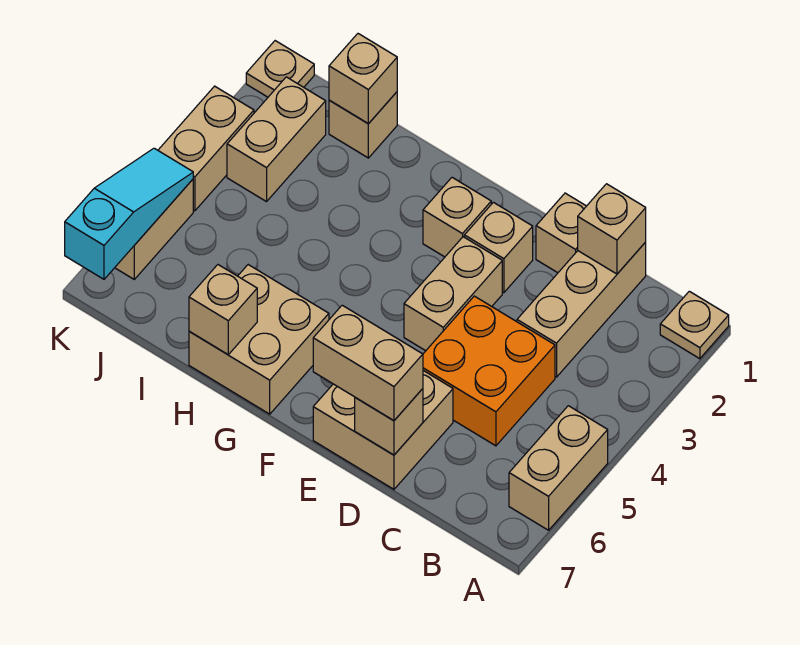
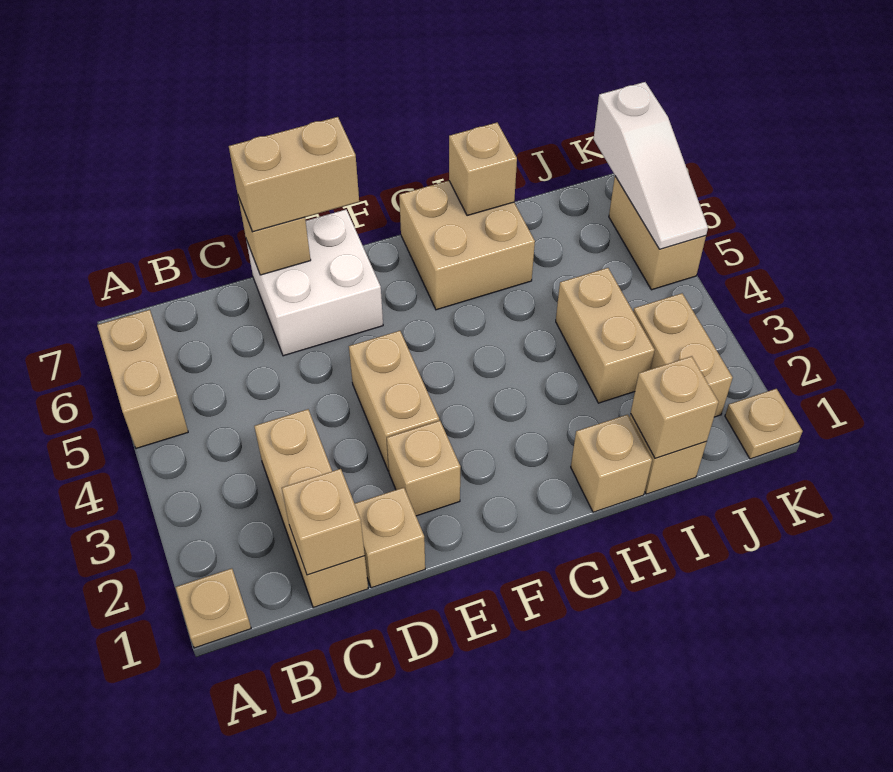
orange brick C4:D5 level 1 -> none
tan brick D6:E7 level 1 -> white brick D6:E7 level 1
tan brick F2 level 1 -> tan brick H1 level 1
tan brick K3:K4 level 1 -> tan brick I3:I4 level 1
cyan slope K5:K7 level 2 top 7 -> white slope K5:K7 level 2 top 7

